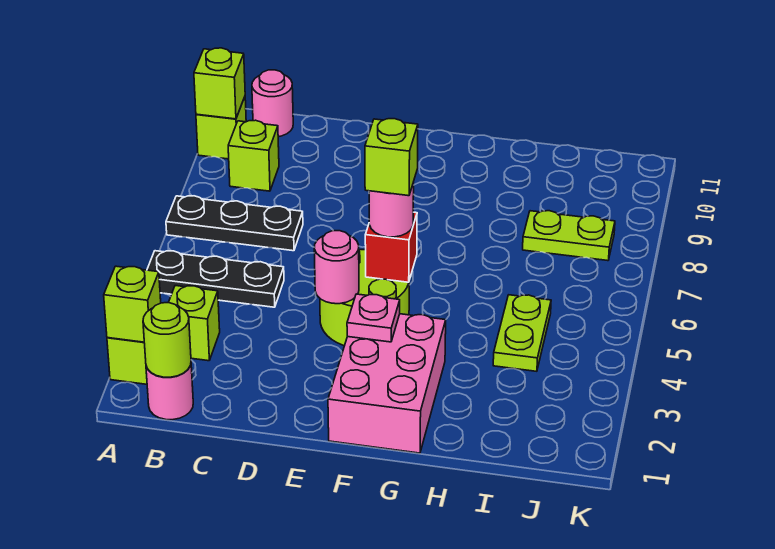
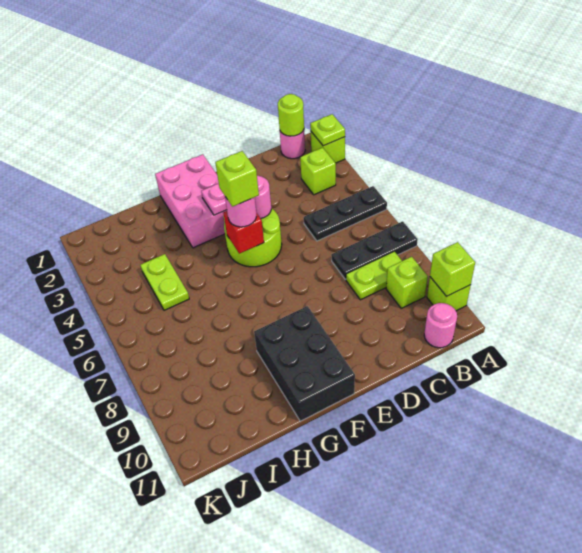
lime brick A2 level 2 -> lime plate A2 level 2
none -> black brick F9:G11 level 1
lime plate I8:J8 level 1 -> lime plate B8:C8 level 1

